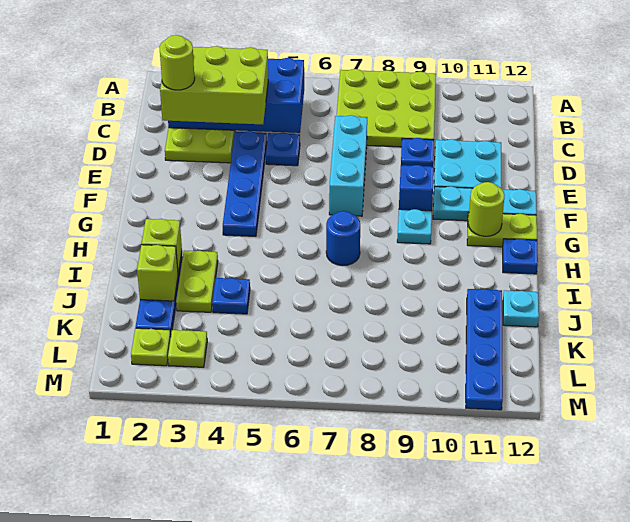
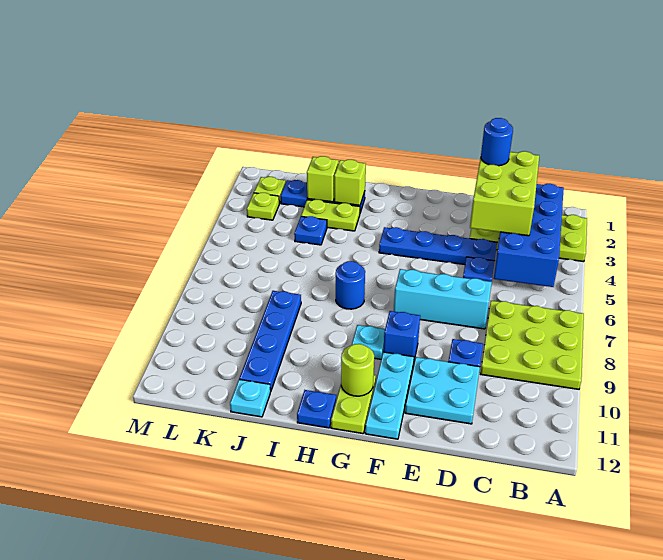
lime round brick D2 level 4 -> blue round brick D2 level 4
blue plate J11:M11 level 1 -> blue plate J8:J11 level 1

